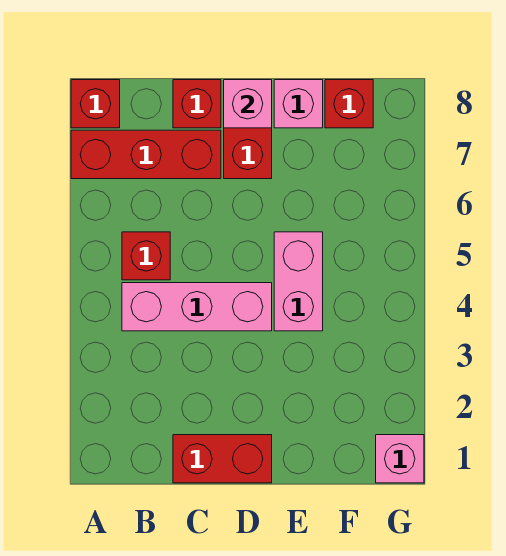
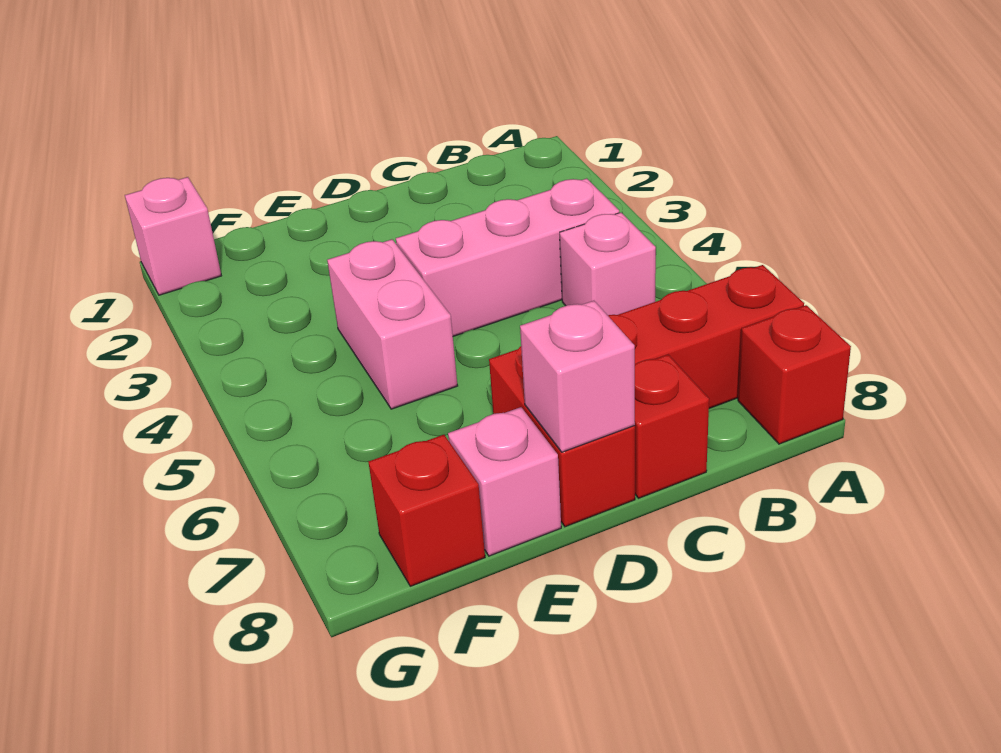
red brick B5 level 1 -> pink brick B5 level 1
red brick C1:D1 level 1 -> none

